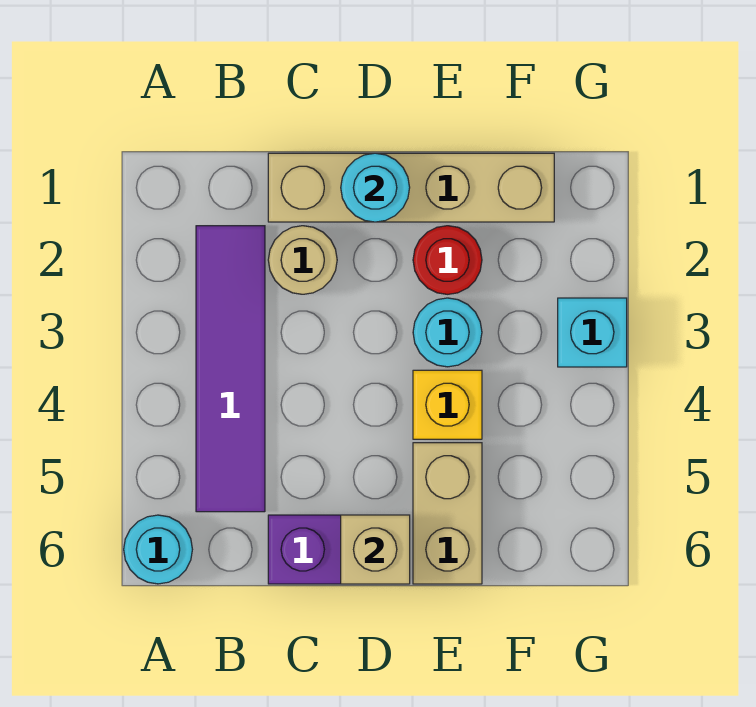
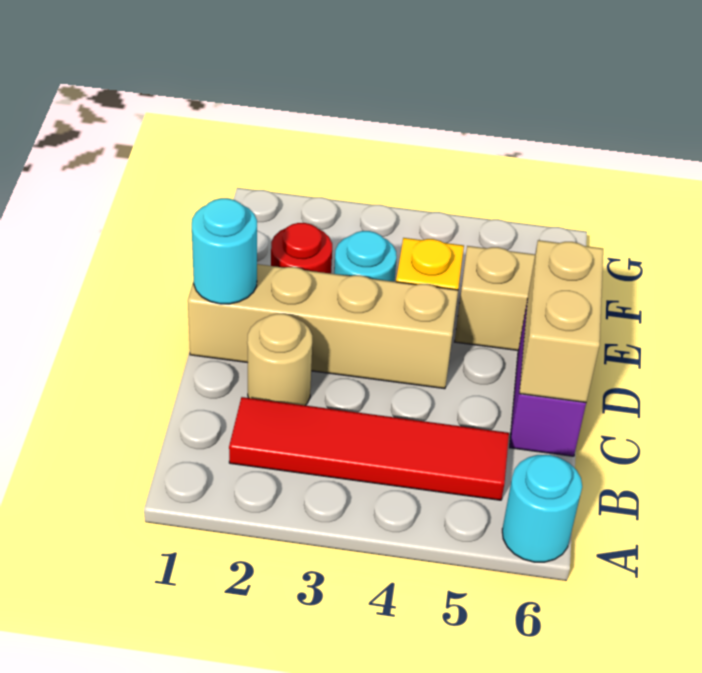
purple tile B2:B5 level 1 -> red tile B2:B5 level 1
tan brick C1:F1 level 1 -> tan brick D1:D4 level 1
tan brick D6 level 2 -> tan brick C6:D6 level 2
cyan brick G3 level 1 -> none

